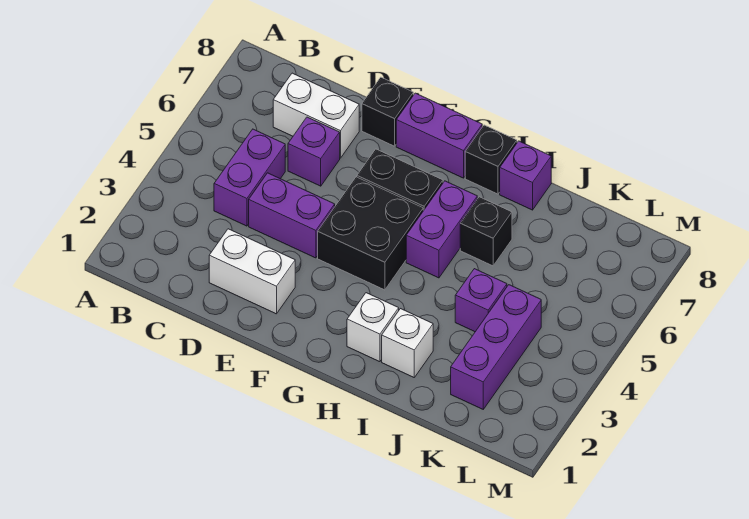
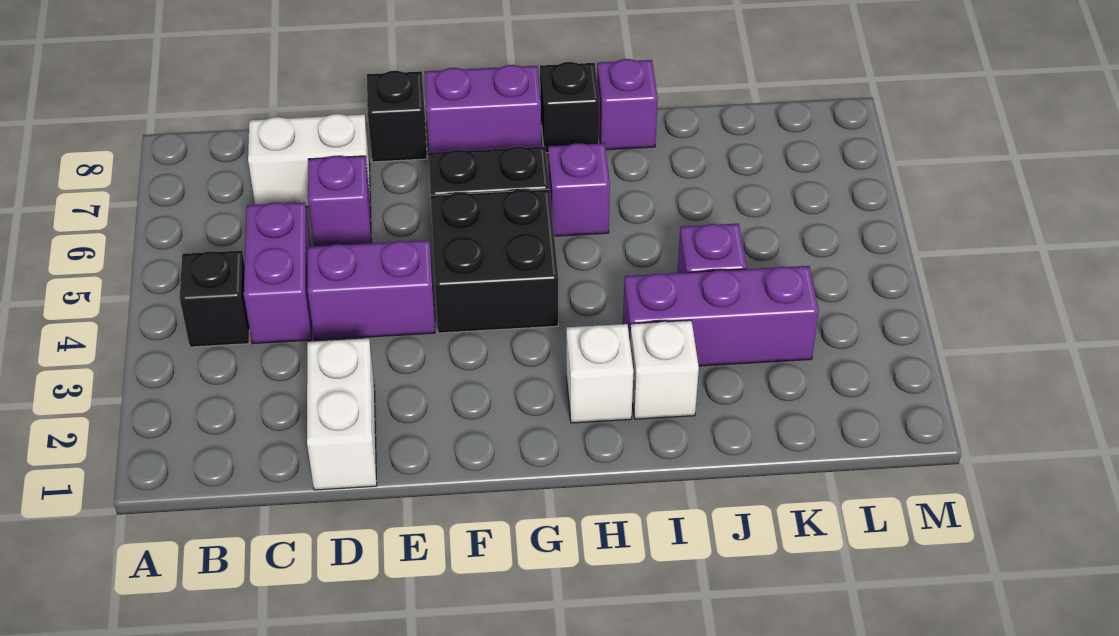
white brick D2:E2 level 1 -> white brick D1:D2 level 1
purple brick H5:H6 level 1 -> purple brick H6 level 1
black brick I6 level 1 -> black brick B4 level 1
purple brick K2:K4 level 1 -> purple brick I3:K3 level 1

